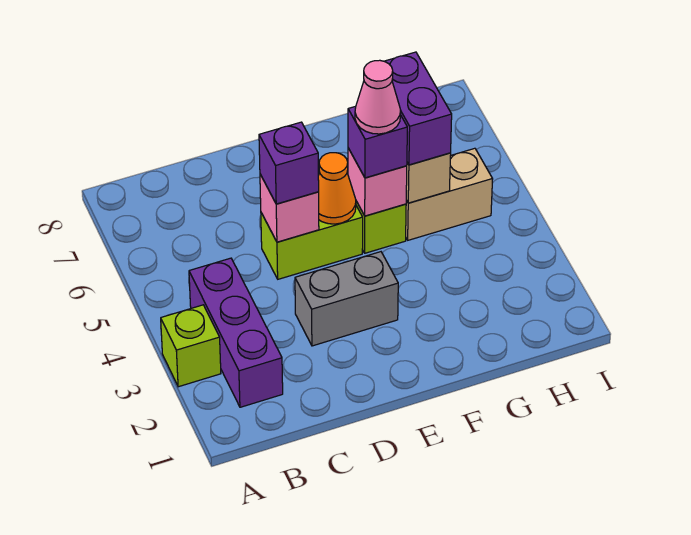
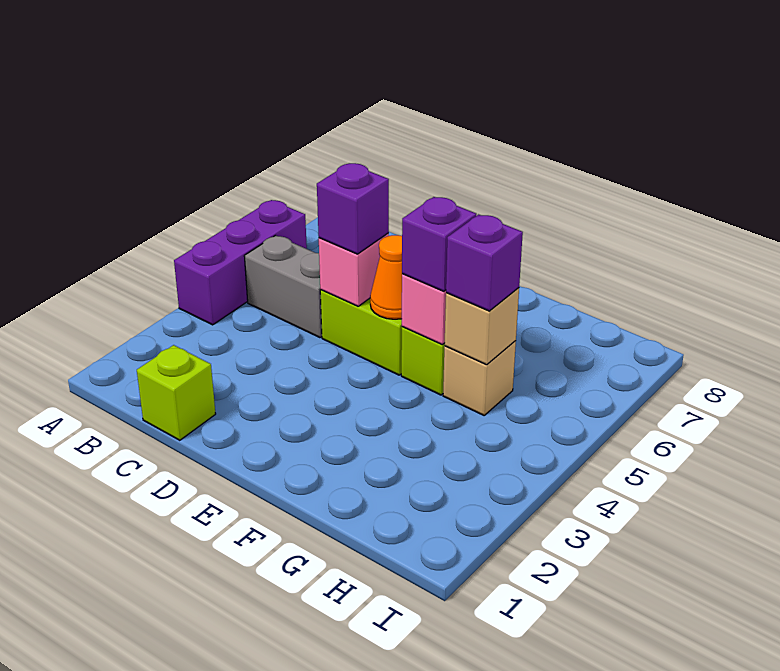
lime brick A3 level 1 -> lime brick C1 level 1
purple brick B2:B4 level 1 -> purple brick A4:A6 level 1
grey brick D3:E3 level 1 -> grey brick B5:C5 level 1
pink cone F5 level 4 -> none
tan brick G5:H5 level 1 -> tan brick G5 level 1
purple brick G5:G6 level 3 -> purple brick G5 level 3

